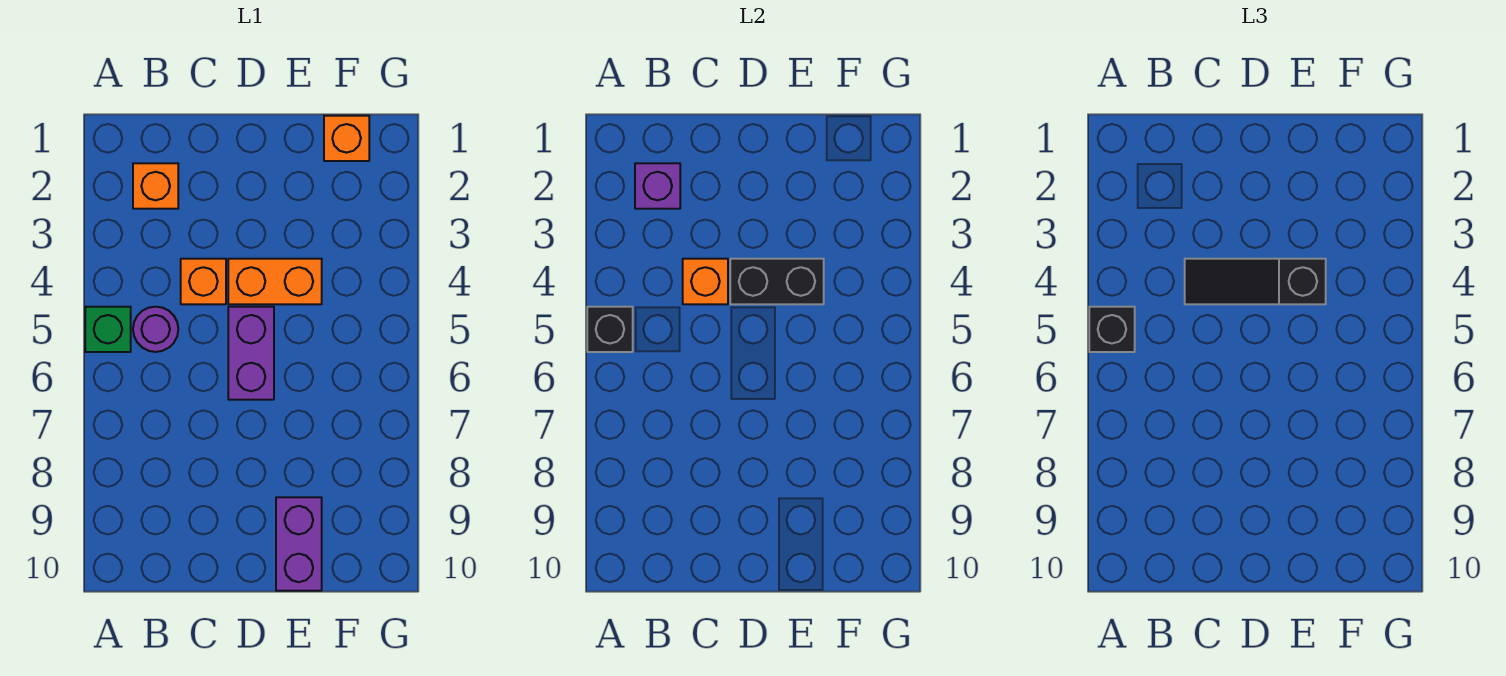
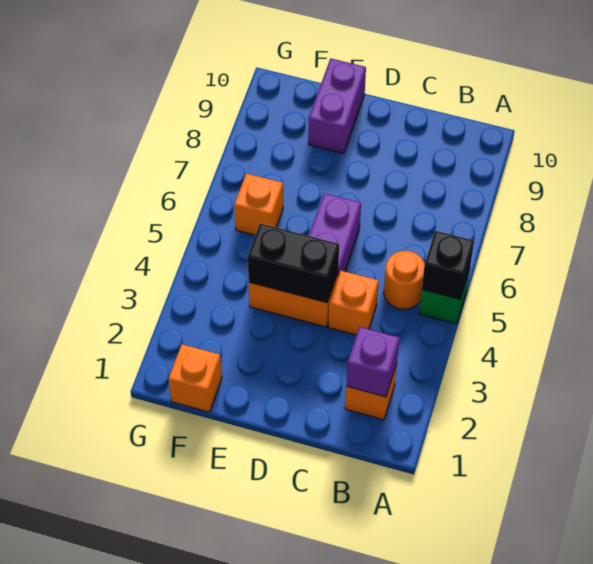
black brick A5 level 3 -> none
purple round brick B5 level 1 -> orange round brick B5 level 1
orange brick C4 level 2 -> orange brick F6 level 1
black slope C4:E4 level 3 top E -> none

